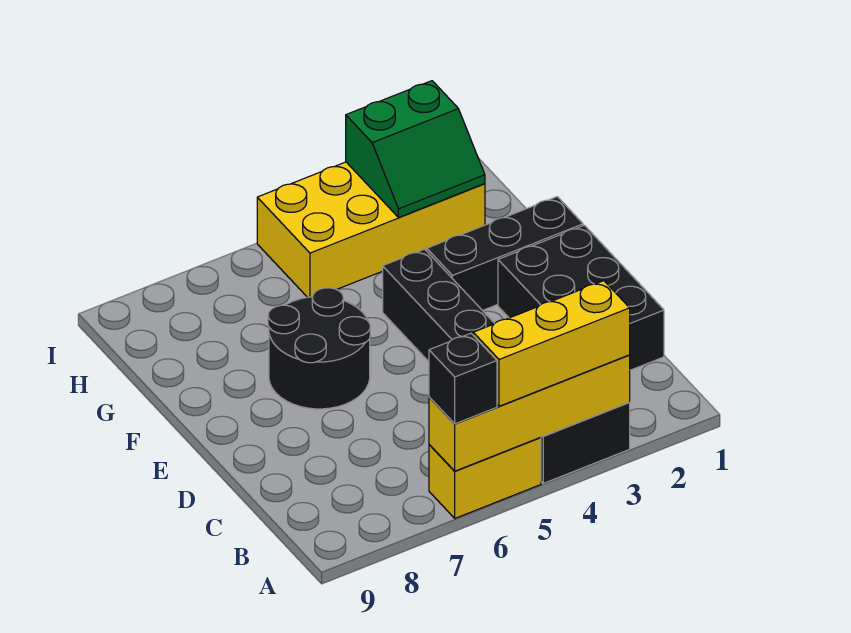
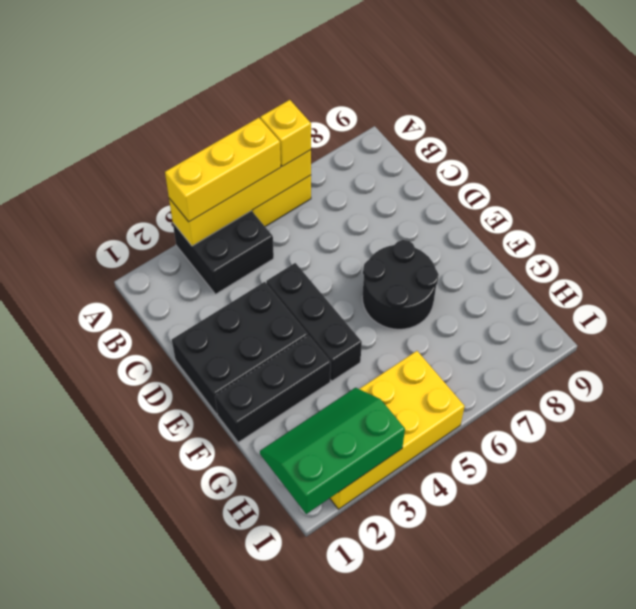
black brick A6 level 3 -> yellow brick A6 level 3
black brick C1:E2 level 1 -> black brick D1:E3 level 1
green slope H2:I3 level 2 top I -> green slope H1:I3 level 2 top I

